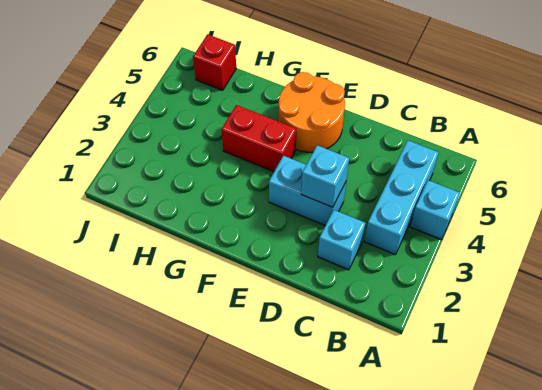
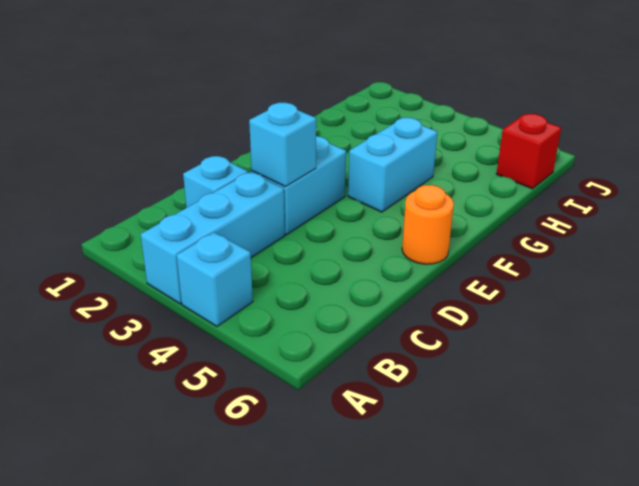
cyan brick B3:B5 level 1 -> cyan brick A3:C3 level 1
orange round brick E5:F6 level 1 -> orange round brick E6 level 1
red brick F4:G4 level 1 -> cyan brick F4:G4 level 1

